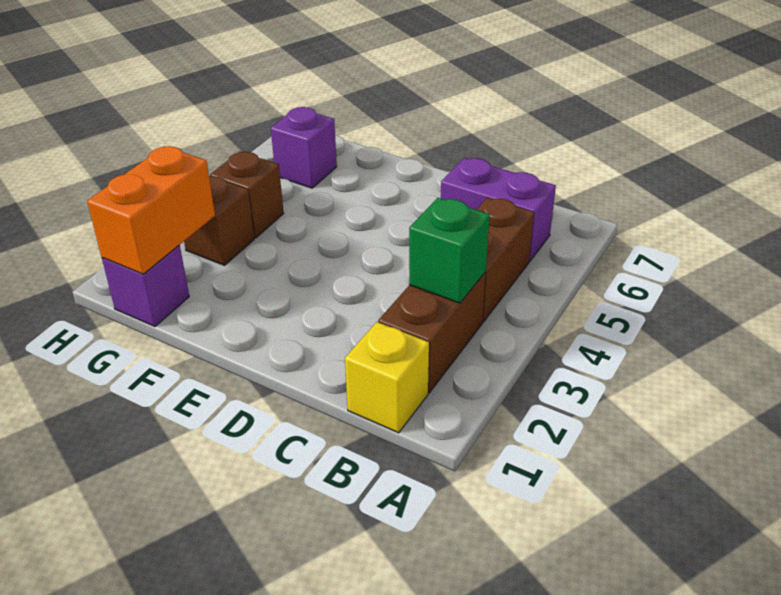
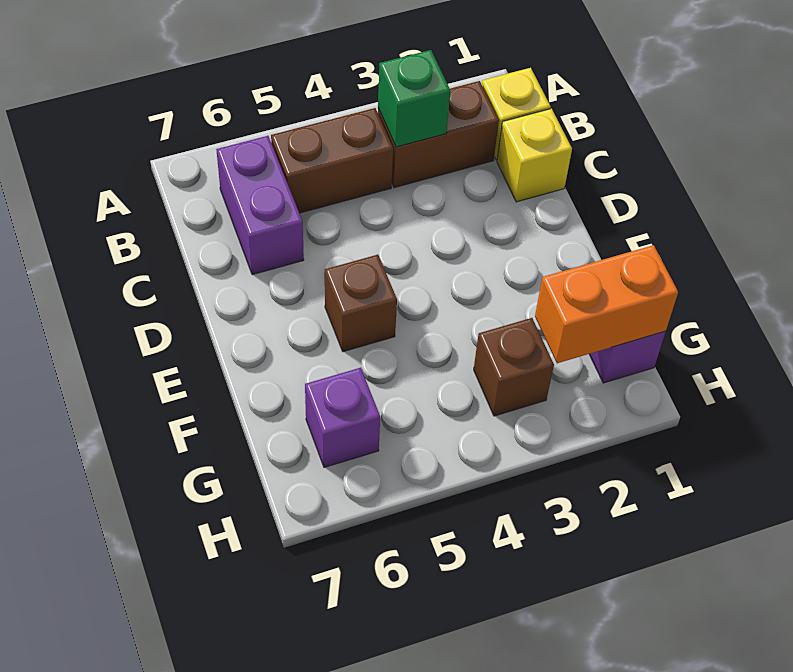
none -> yellow brick C1 level 1
brown brick G4 level 1 -> brown brick E5 level 1

